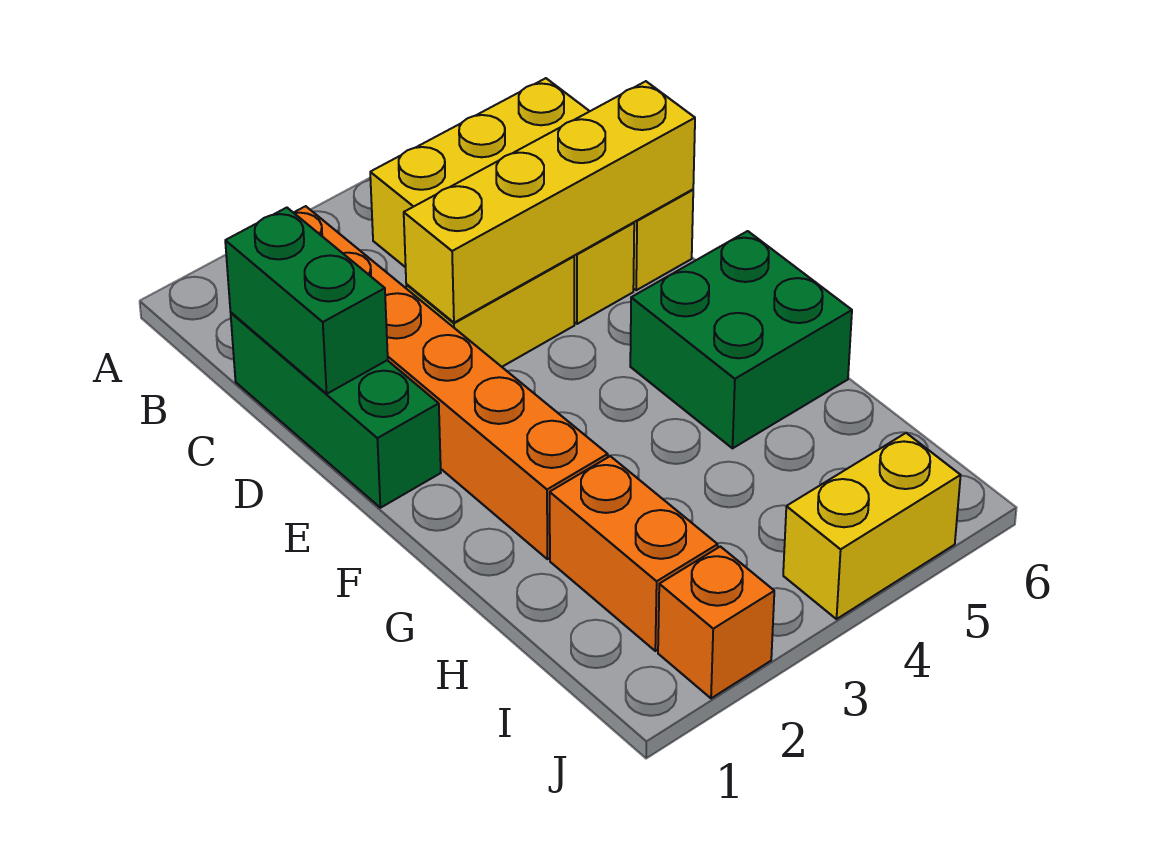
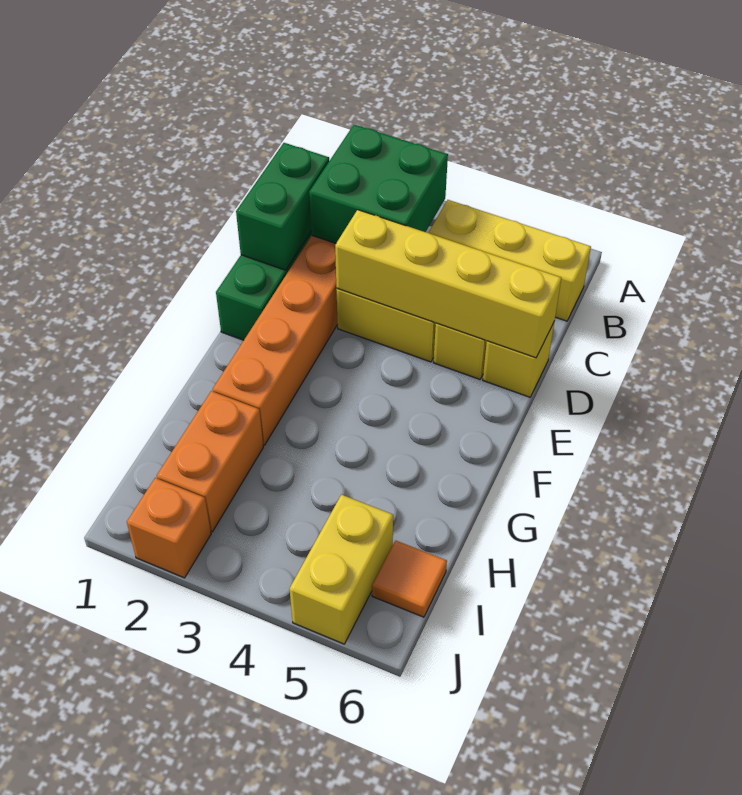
green brick F5:G6 level 1 -> green brick B2:C3 level 2
none -> orange tile I6 level 1
yellow brick J4:J5 level 1 -> yellow brick I5:J5 level 1

